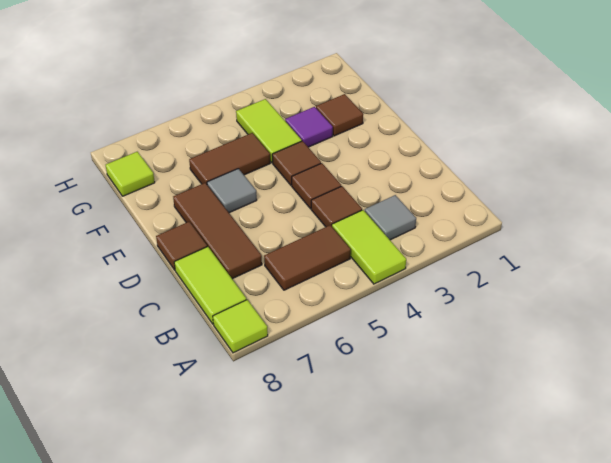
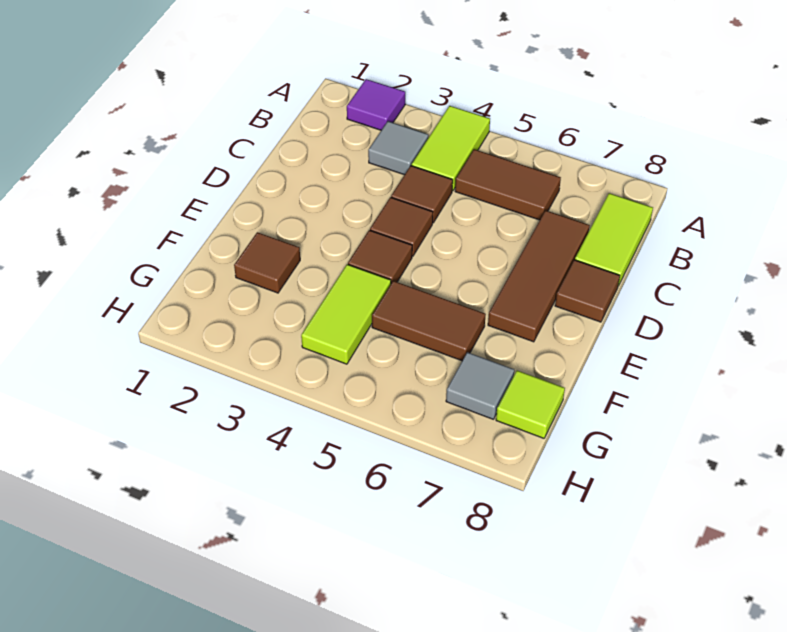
lime tile A8 level 1 -> none
grey tile E6 level 1 -> grey tile G7 level 1
purple tile F3 level 1 -> purple tile A2 level 1

